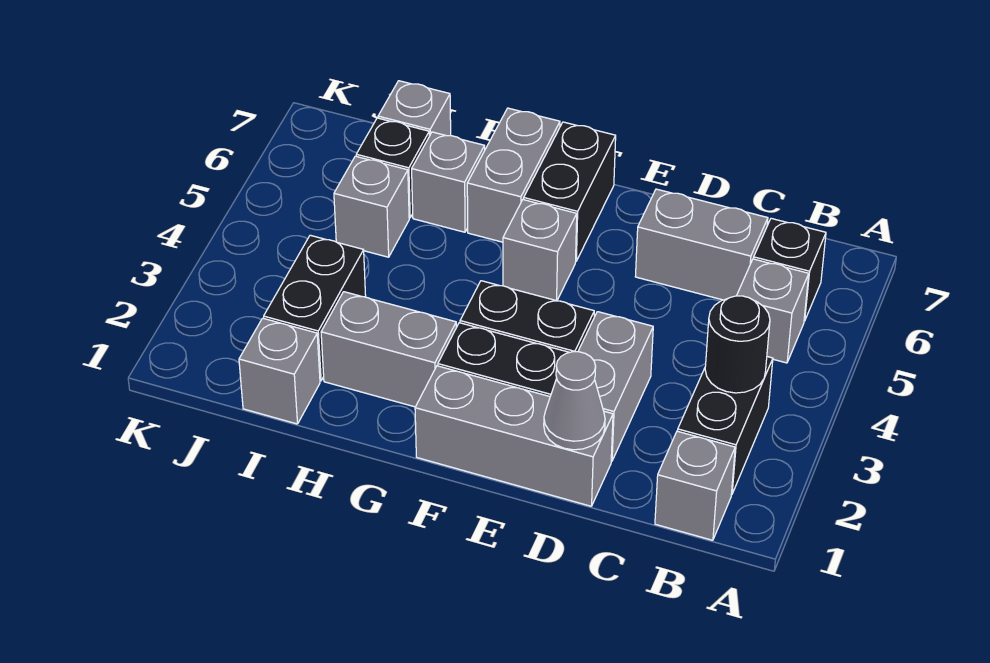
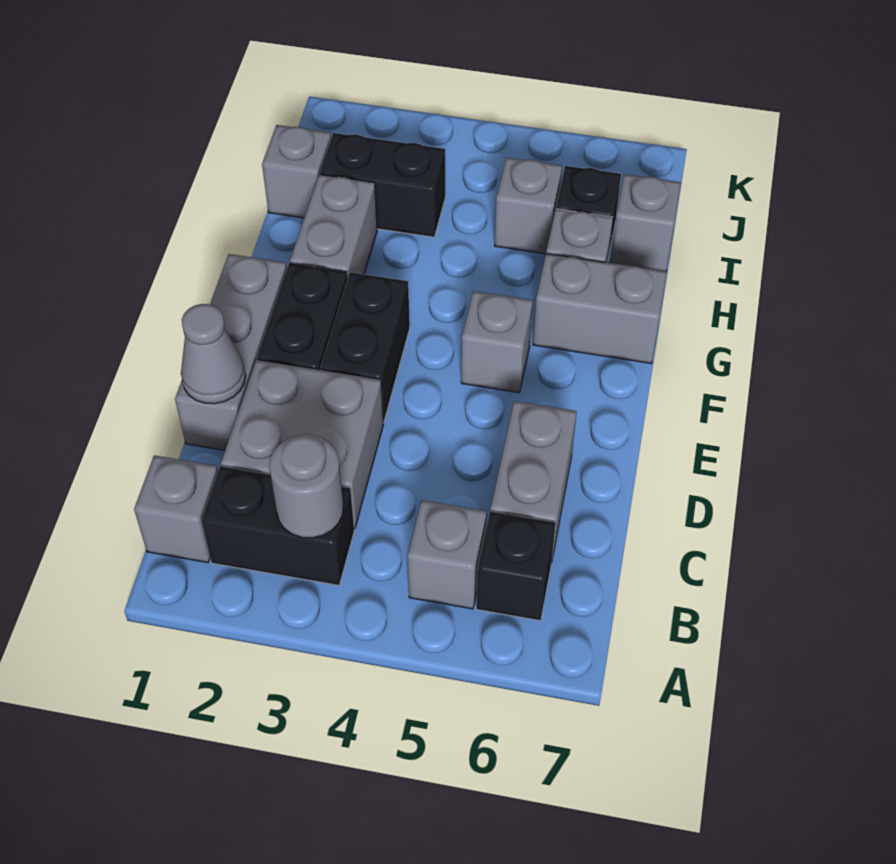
black round brick B3 level 2 -> grey round brick B3 level 2
grey brick D2:D3 level 1 -> grey brick C2:D3 level 1
black brick F6:F7 level 1 -> none

